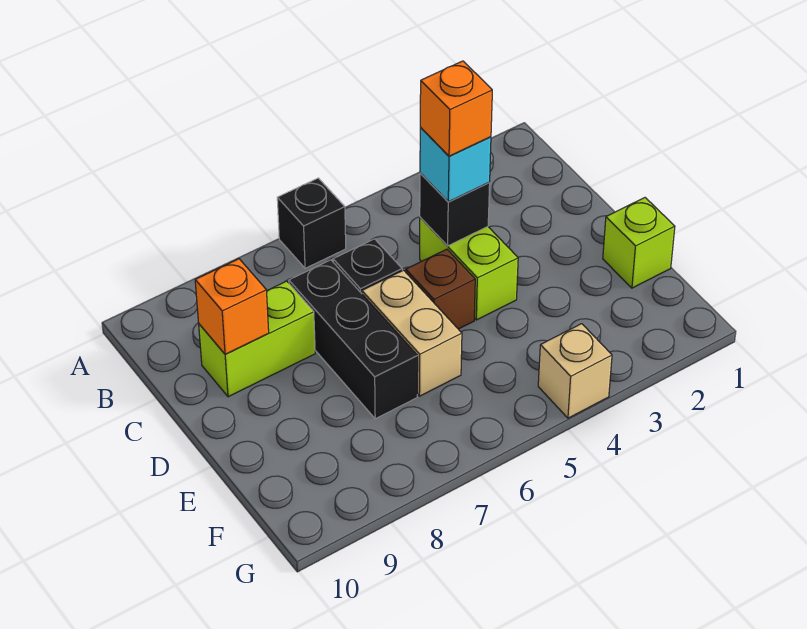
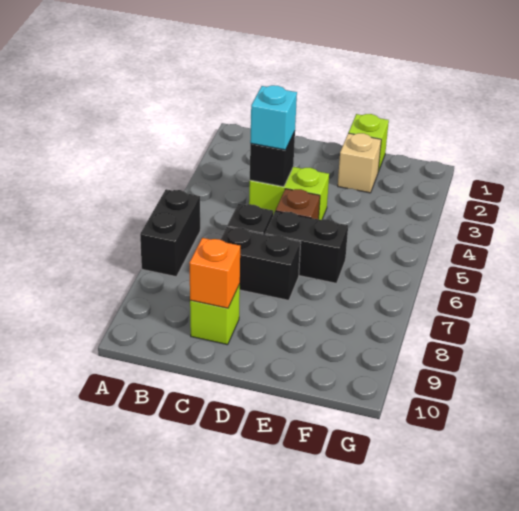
black brick A6 level 1 -> black brick A6:A7 level 1
orange brick C4 level 4 -> none
black brick C7:E7 level 1 -> black brick C7:D7 level 1
lime brick C8:C9 level 1 -> lime brick C9 level 1
tan brick D6:E6 level 1 -> black brick D6:E6 level 1
tan brick G4 level 1 -> tan brick E2 level 1

